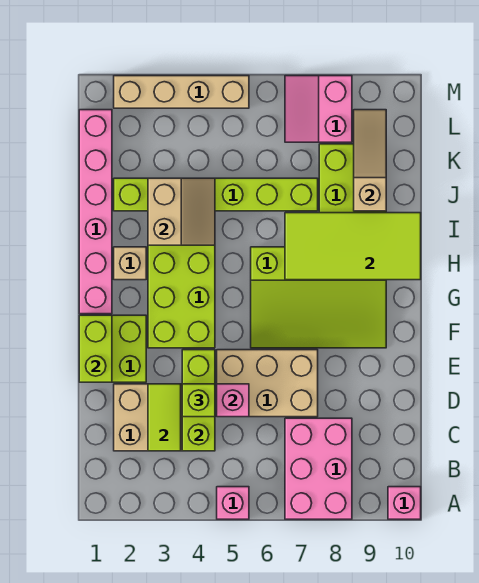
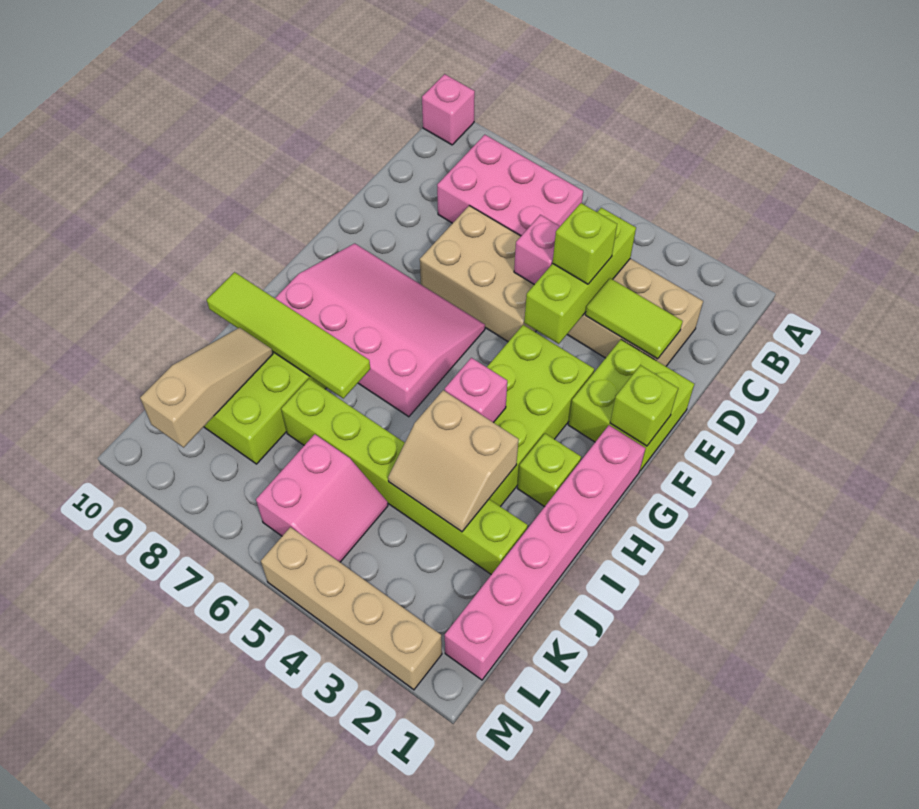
pink brick A5 level 1 -> pink brick H4 level 2
pink brick A7:C8 level 1 -> pink brick B6:C8 level 1
lime tile C3:D3 level 2 -> lime tile D2:D3 level 2
lime brick E1:F1 level 2 -> lime brick F1 level 2
lime slope F6:H9 level 1 top H -> pink slope F6:H9 level 1 top H
tan brick H2 level 1 -> lime brick H2 level 1
lime tile H7:I10 level 2 -> lime tile I7:I10 level 2
tan slope I3:J4 level 2 top 3 -> tan slope I3:J4 level 2 top I
tan slope J9:L9 level 2 top J -> tan slope J9:L9 level 2 top L
pink slope L7:M8 level 1 top 8 -> pink slope K5:L6 level 1 top 6

